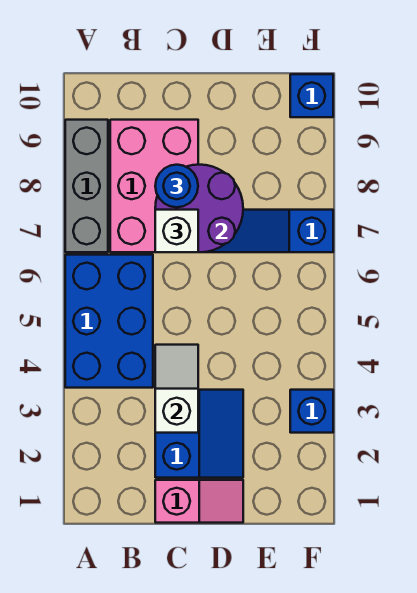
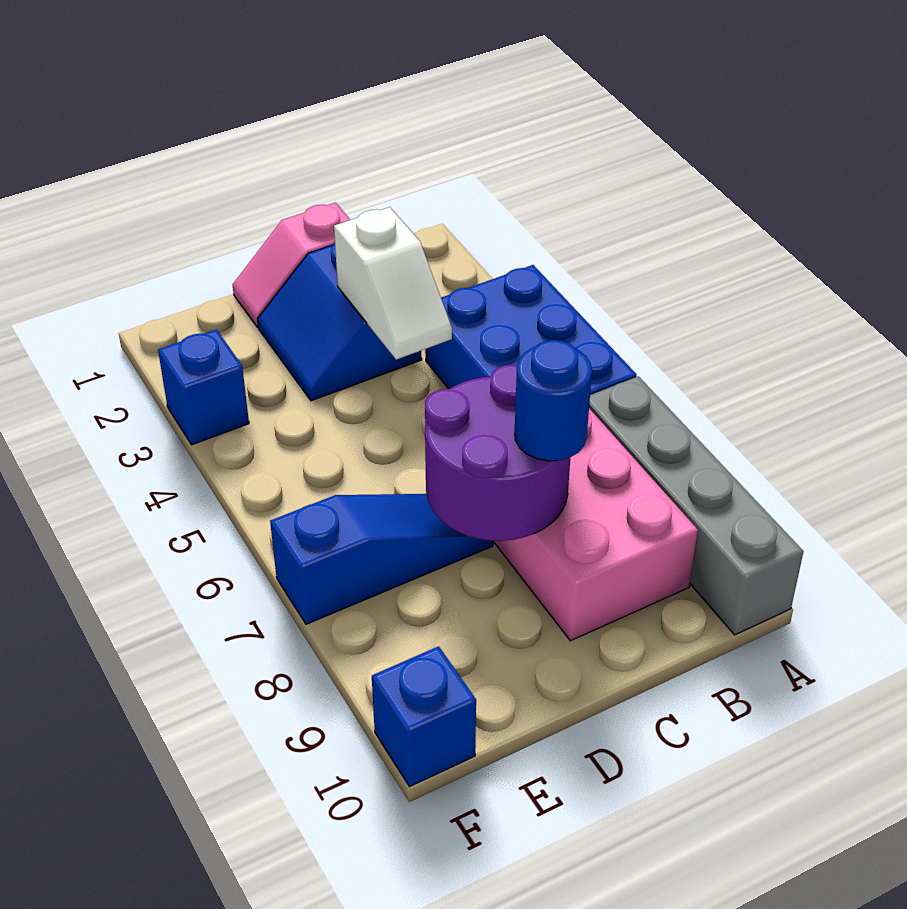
grey brick A7:A9 level 1 -> grey brick A7:A10 level 1
white brick C7 level 3 -> none

